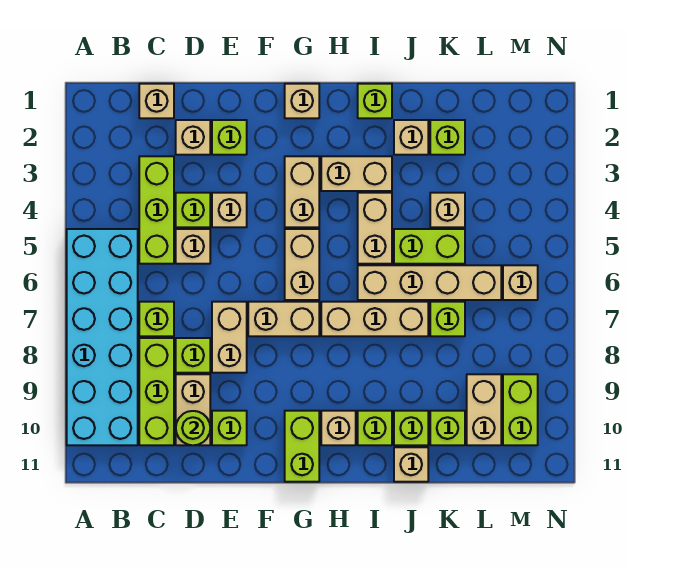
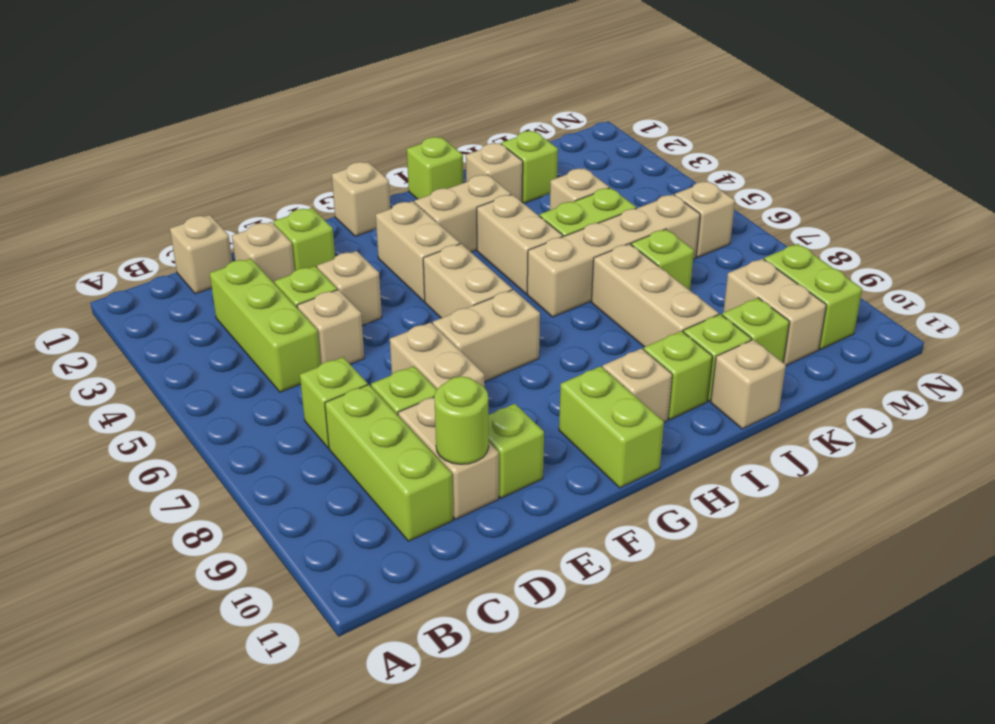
cyan brick A5:B10 level 1 -> none
tan brick H7:J7 level 1 -> tan brick J7:J9 level 1

